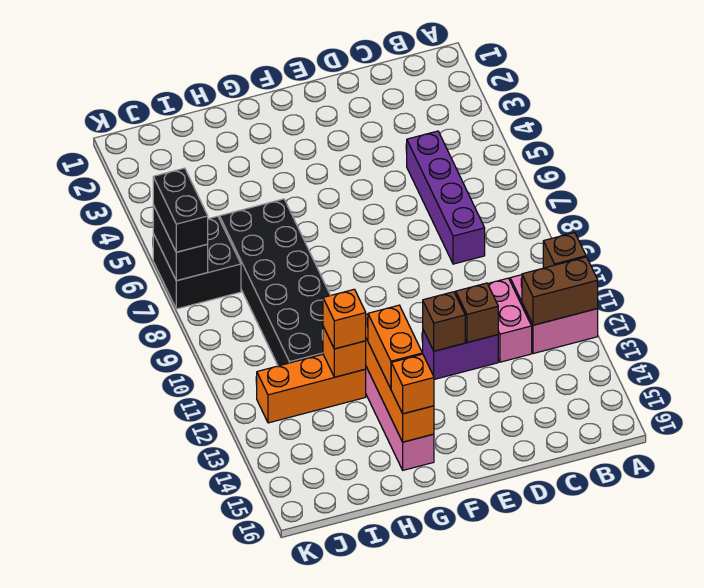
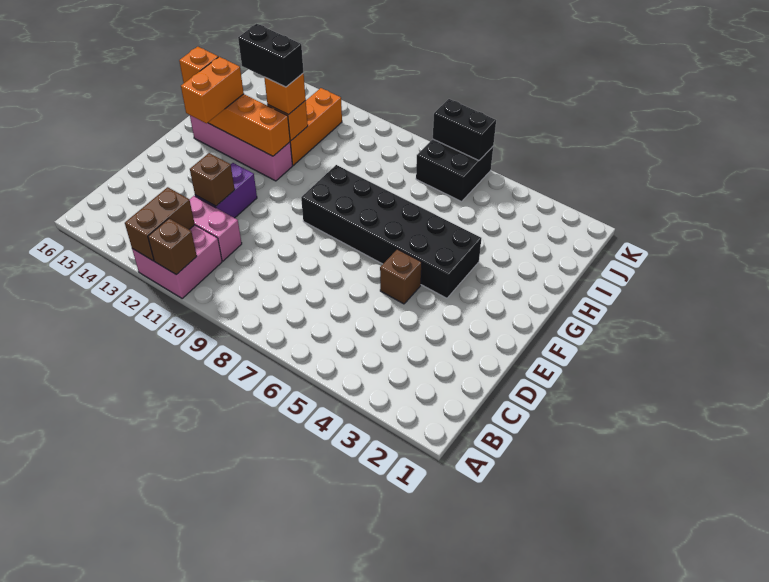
purple brick C5:C8 level 1 -> none
brown brick E12 level 2 -> brown brick E5 level 1
orange brick G13:G14 level 3 -> orange brick F14:G14 level 3
black brick H6:I11 level 1 -> black brick F4:G9 level 1
black brick K6:K7 level 3 -> black brick H12:H13 level 4

